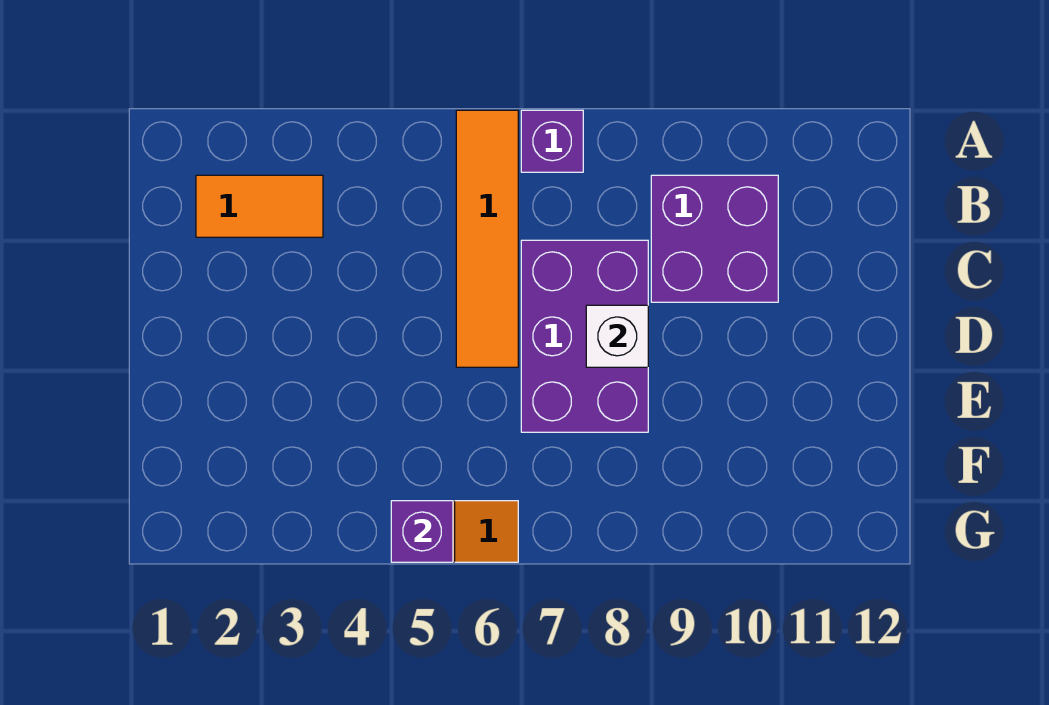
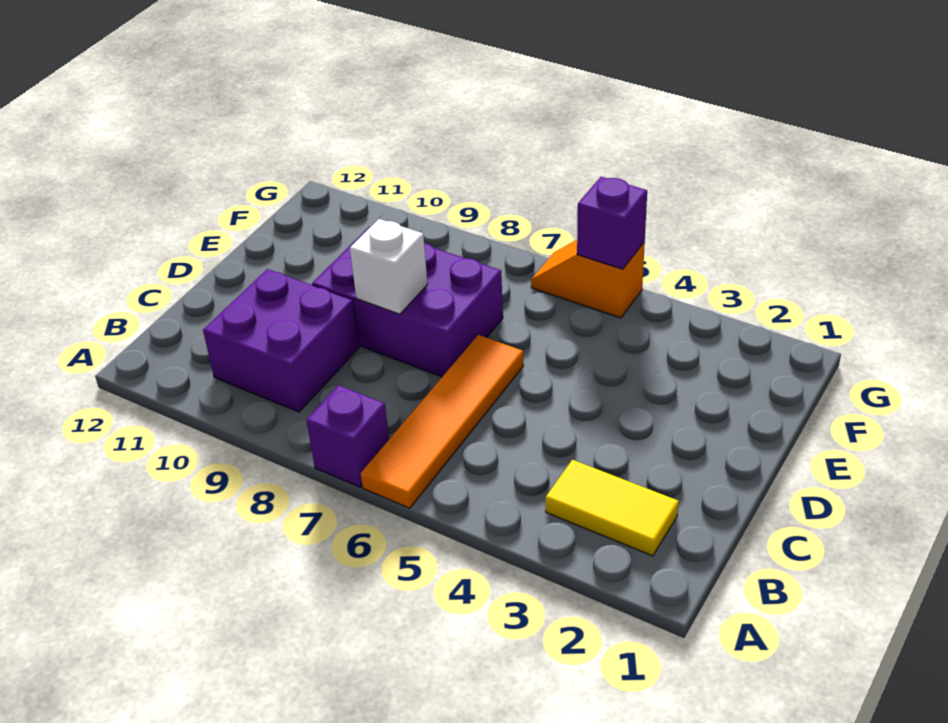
orange tile B2:B3 level 1 -> yellow tile B2:B3 level 1
purple brick C7:E8 level 1 -> purple brick D7:E9 level 1

